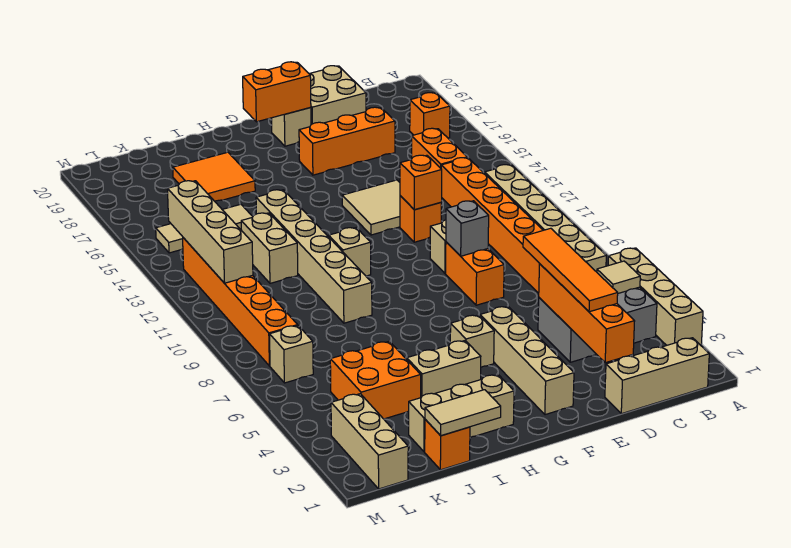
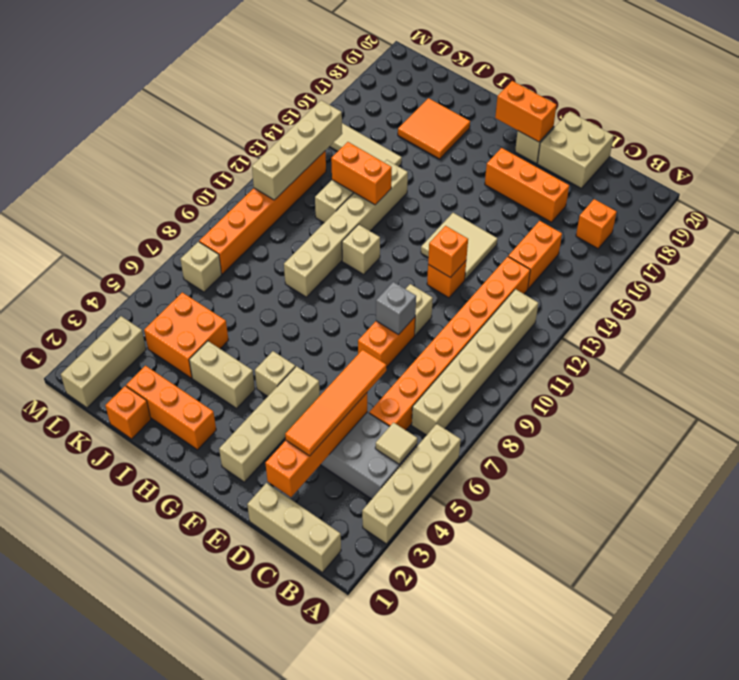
tan brick H2:J2 level 1 -> orange brick H2:J2 level 1
tan tile I1:J1 level 2 -> none
none -> orange brick I13:J13 level 2

